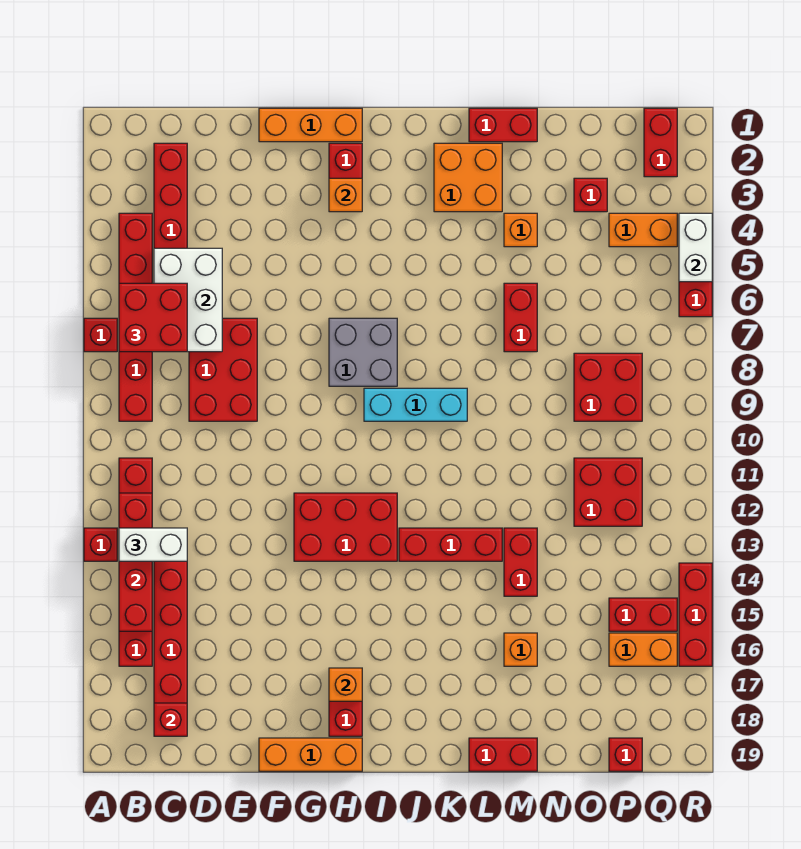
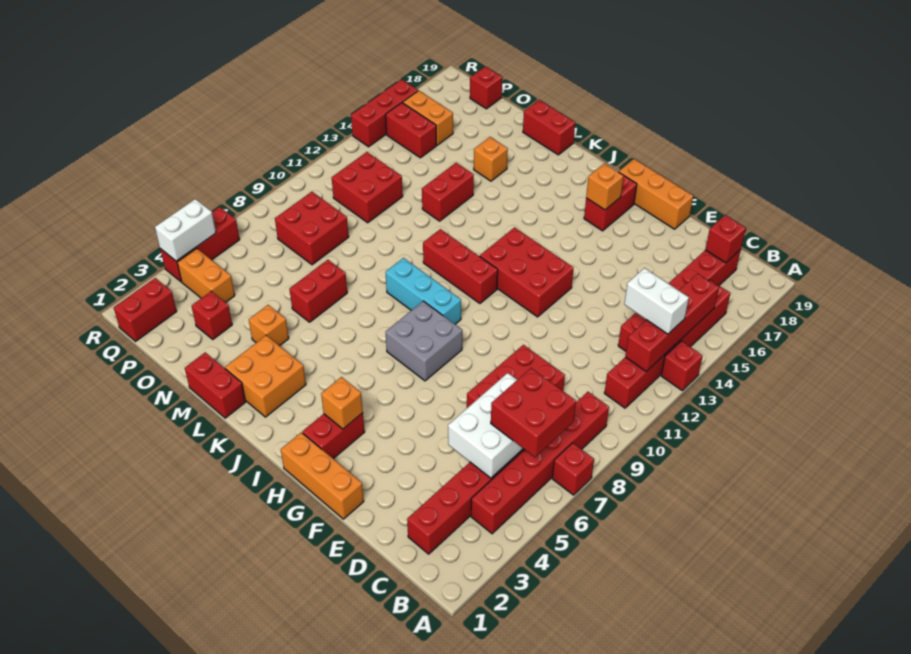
red brick J13:L13 level 1 -> red brick I11:K11 level 1

